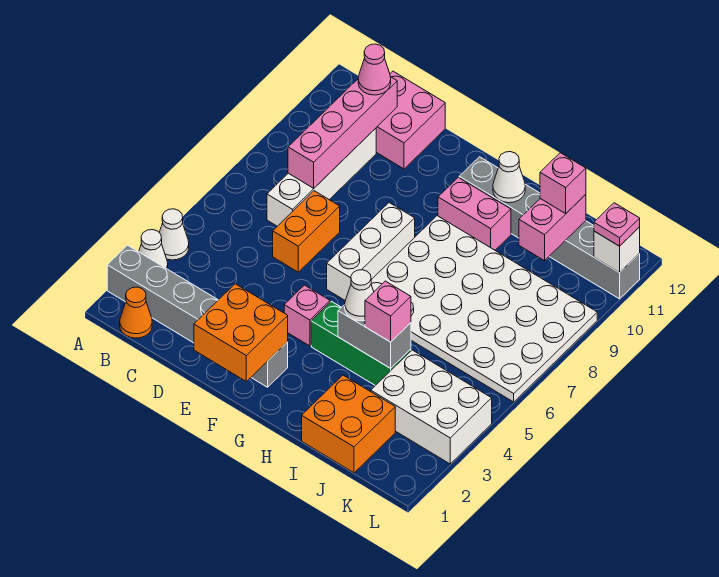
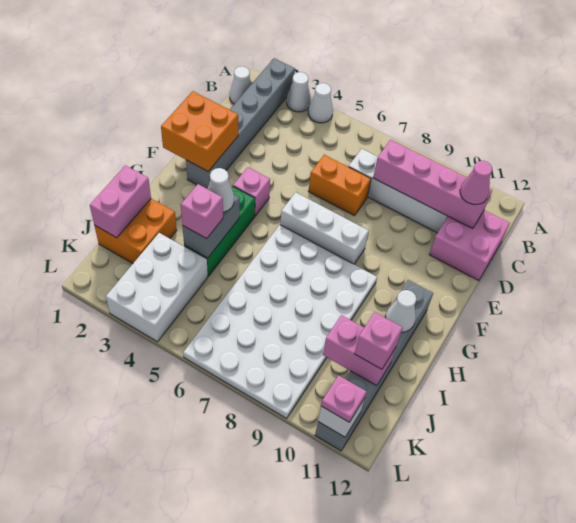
orange cone B1 level 1 -> white cone B1 level 1
pink brick G10:H10 level 1 -> pink brick I1:J1 level 2

